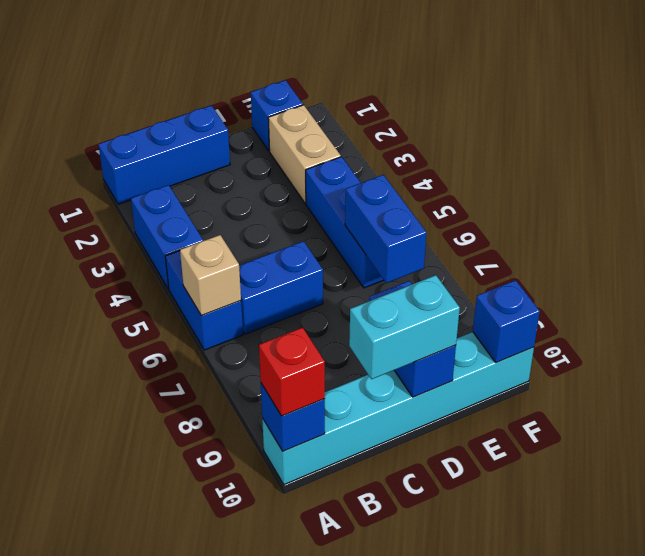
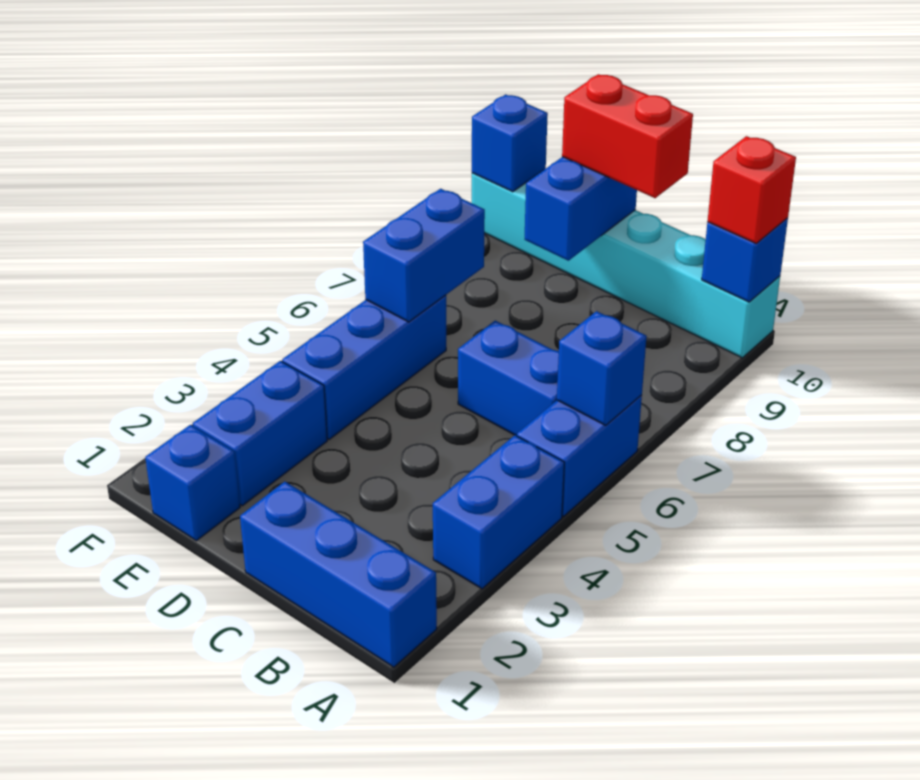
tan brick A6 level 2 -> blue brick A6 level 2
cyan brick C10:D10 level 3 -> red brick C10:D10 level 3
tan brick E2:E3 level 1 -> blue brick E2:E3 level 1

